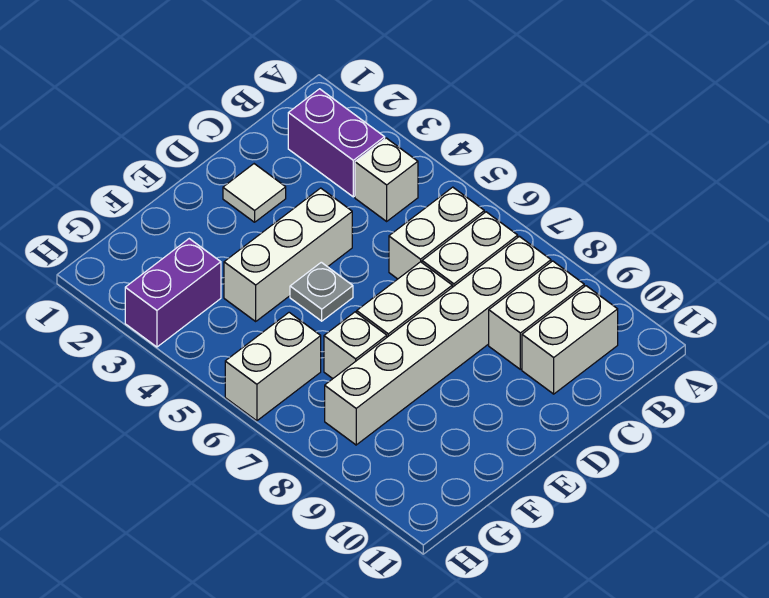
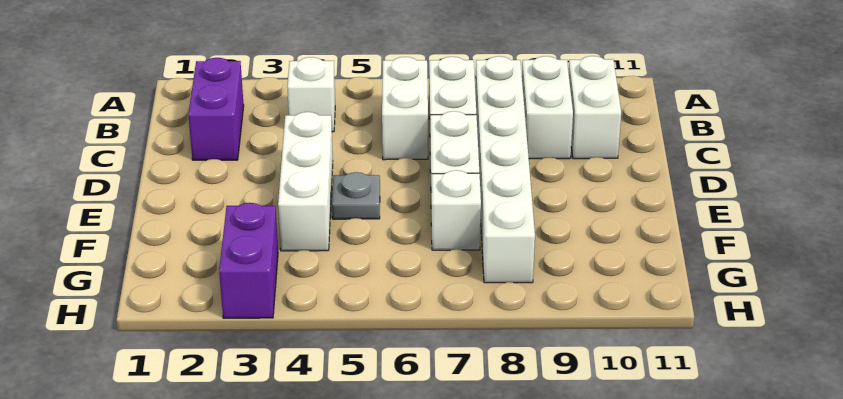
purple brick B2:B3 level 1 -> purple brick B2:C2 level 1
white tile D2 level 1 -> none
white brick G6:H6 level 1 -> none

